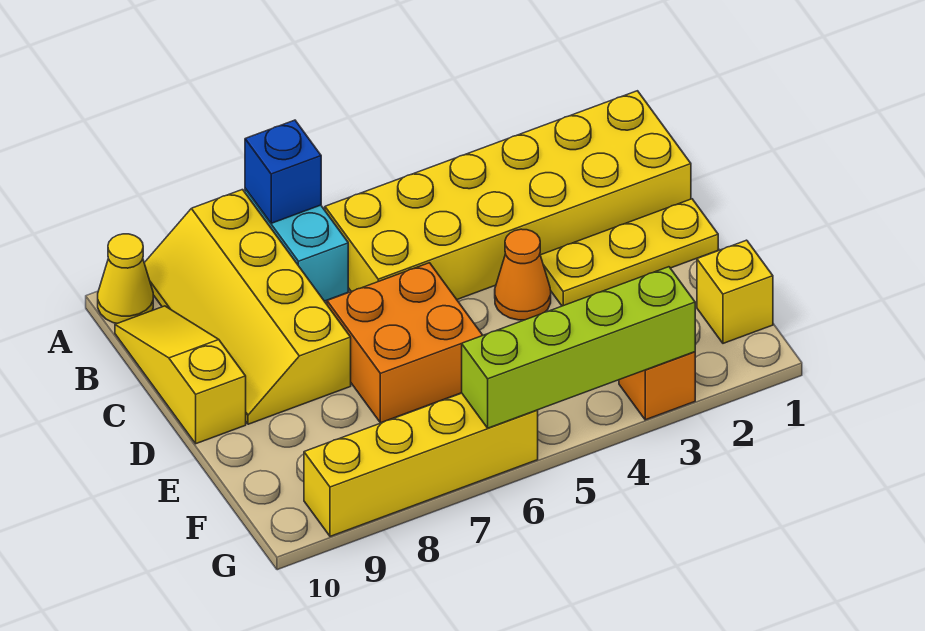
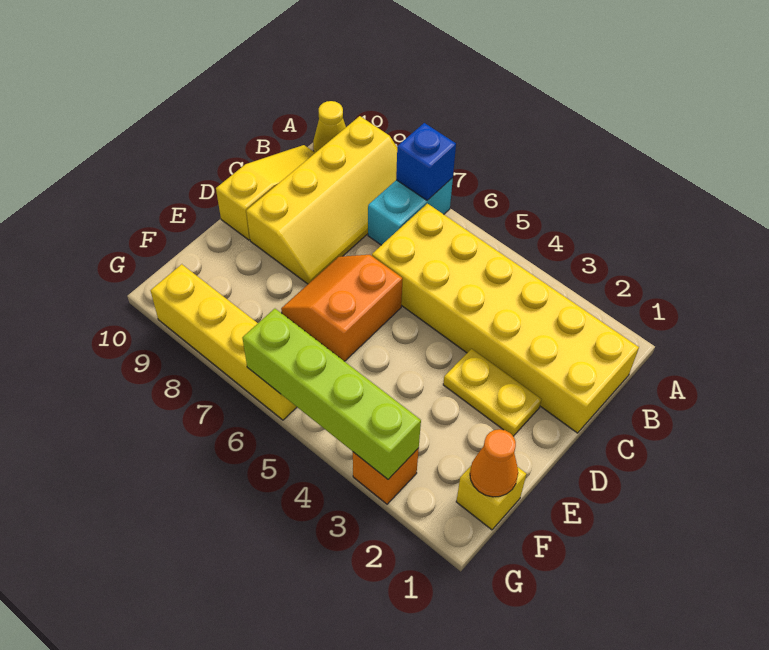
yellow slope A8:D9 level 1 top 8 -> yellow slope A8:D9 level 1 top 9
yellow plate D1:D3 level 1 -> yellow plate D2:D3 level 1
orange cone D4 level 1 -> orange cone F1 level 2
orange brick D6:E7 level 1 -> orange slope D6:E7 level 1 top 6

